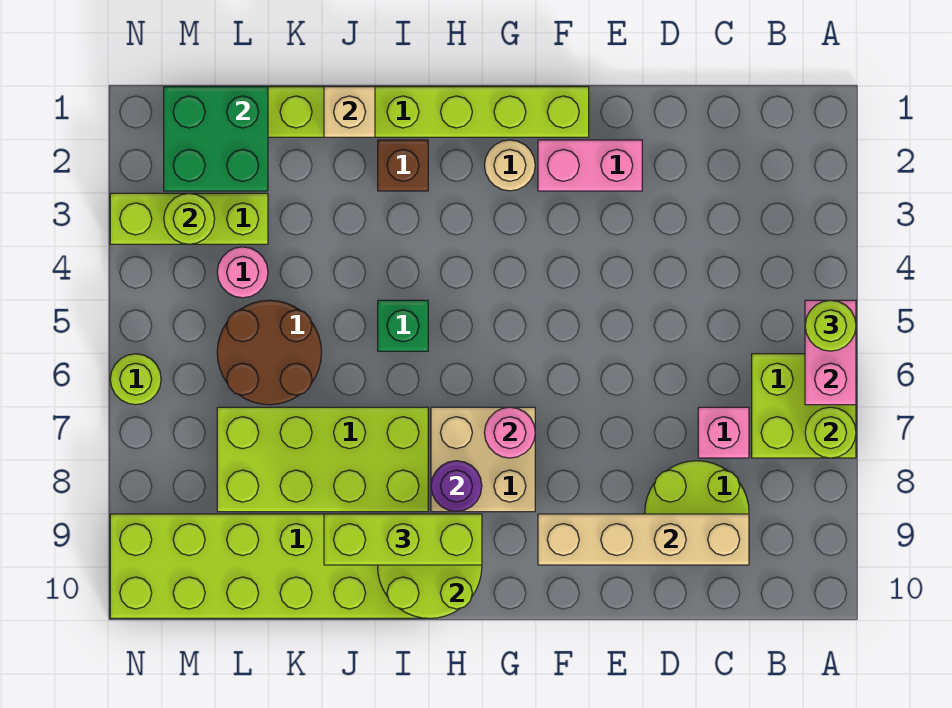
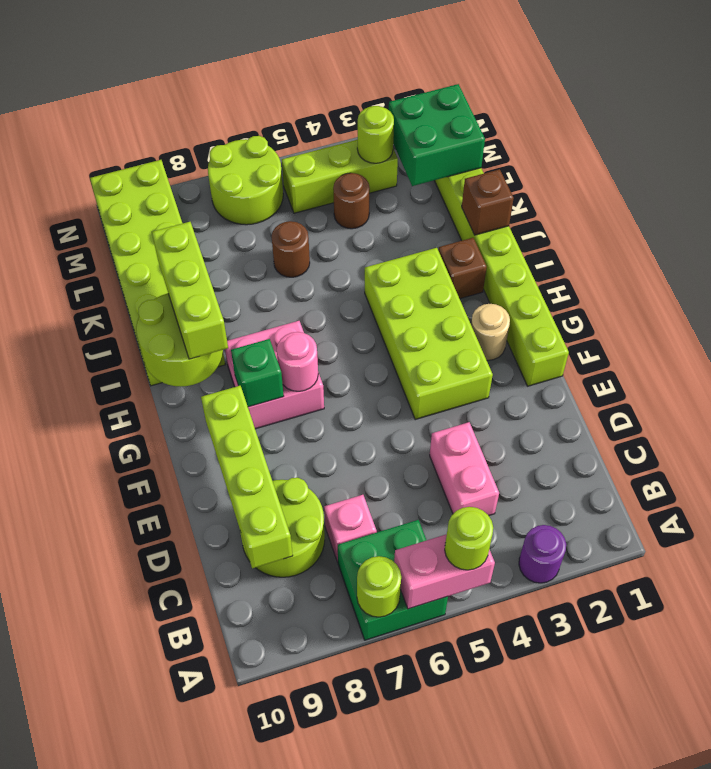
lime brick A6:B7 level 1 -> green brick A6:B7 level 1
tan brick C9:F9 level 2 -> lime brick C9:F9 level 2
pink brick E2:F2 level 1 -> pink brick C4:D4 level 1
tan brick G7:H8 level 1 -> pink brick G7:H8 level 1
purple round brick H8 level 2 -> purple round brick A3 level 1
green brick I5 level 1 -> green brick G8 level 2
lime brick I7:L8 level 1 -> lime brick F3:I4 level 1
tan brick J1 level 2 -> brown brick J1 level 2
brown round brick K5:L6 level 1 -> brown round brick K6 level 1
lime brick L3:N3 level 1 -> lime brick M3:M5 level 1
pink round brick L4 level 1 -> brown round brick L4 level 1
lime round brick N6 level 1 -> lime round brick M6:N7 level 1

